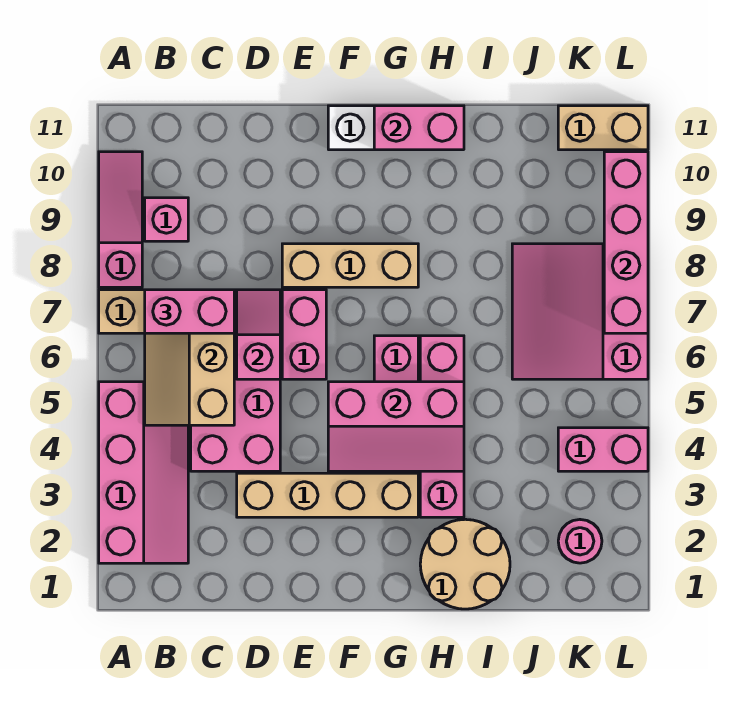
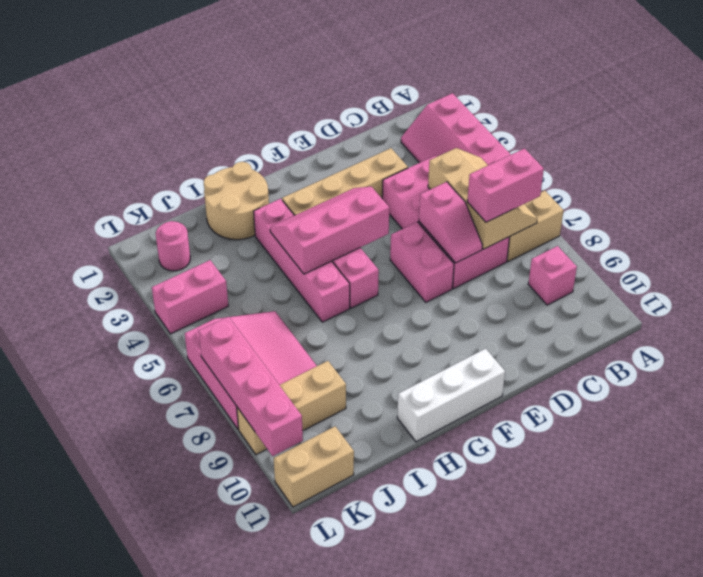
pink slope A8:A10 level 1 top 8 -> none
tan brick E8:G8 level 1 -> tan brick J9:L9 level 1
pink brick G11:H11 level 2 -> none

